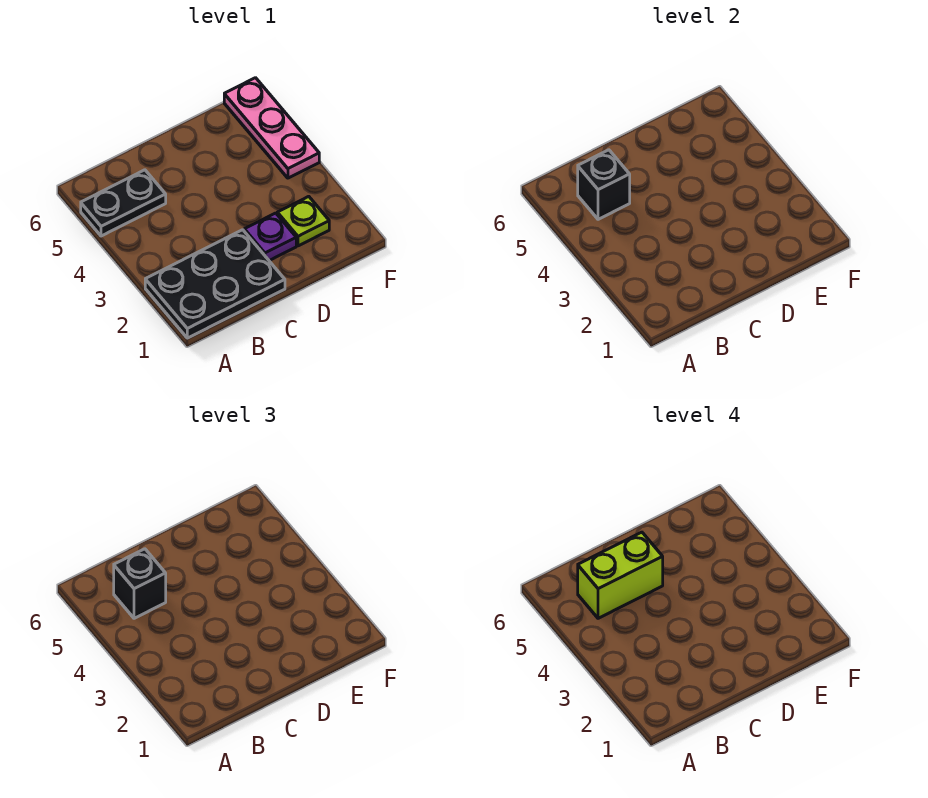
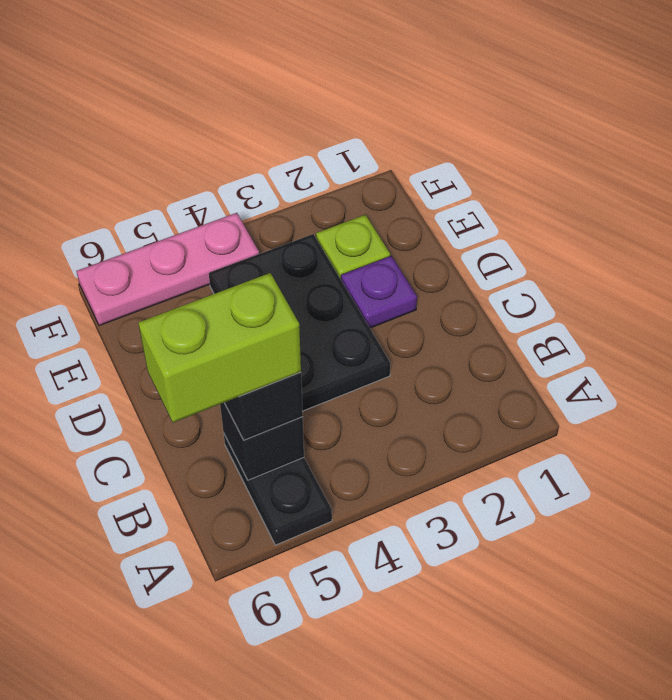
black plate A1:C2 level 1 -> black plate C3:E4 level 1
lime brick B5:C5 level 4 -> lime brick B5:B6 level 4

